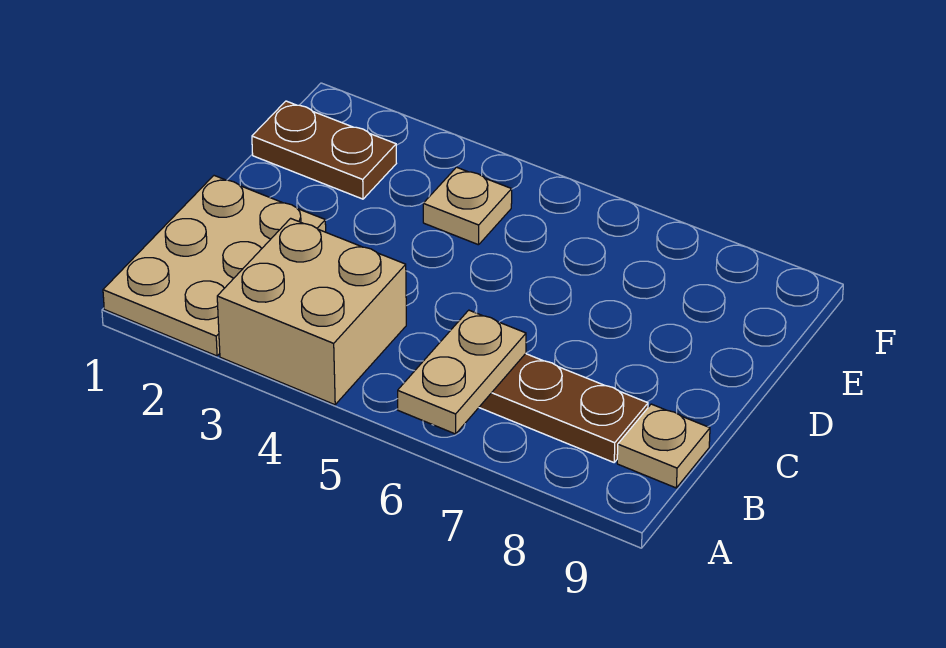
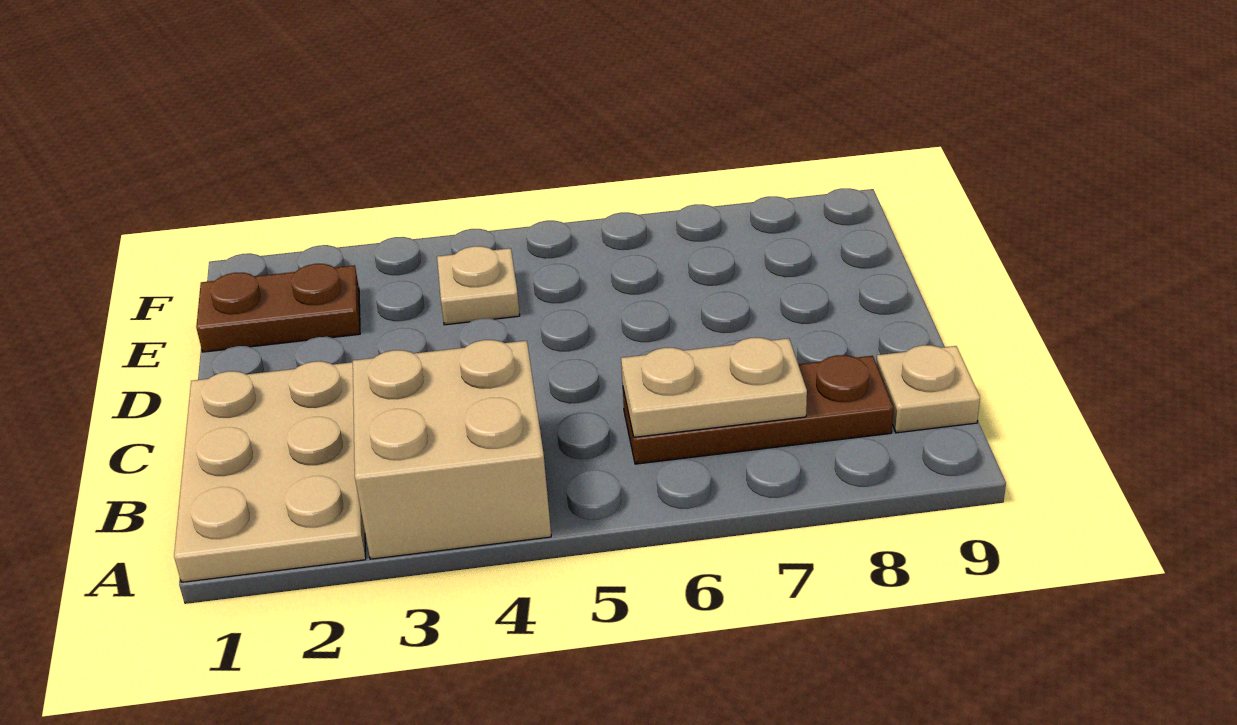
tan plate A6:B6 level 2 -> tan plate B6:B7 level 2

